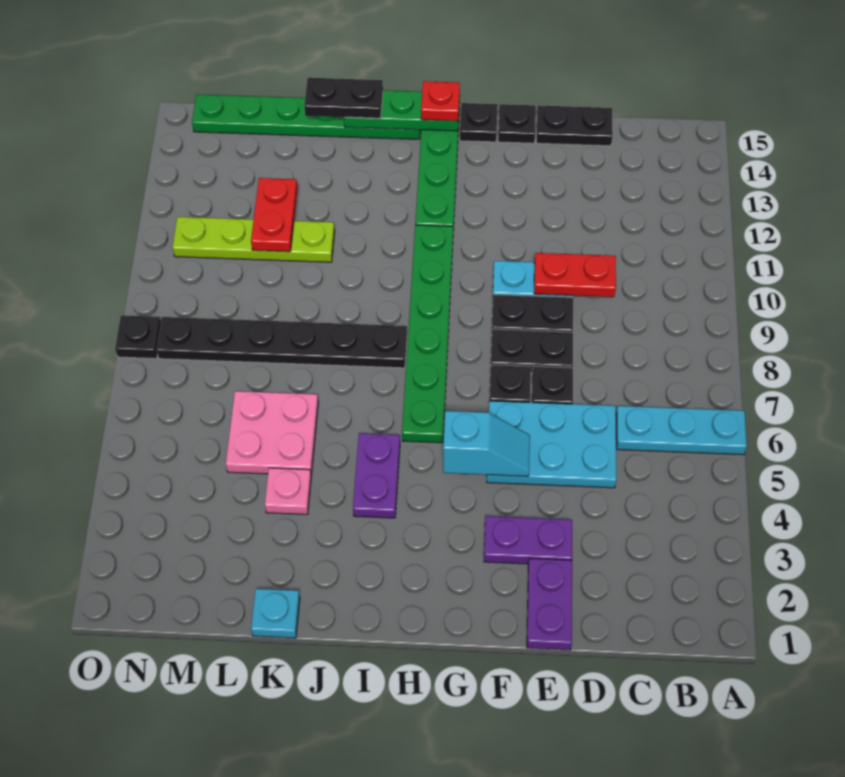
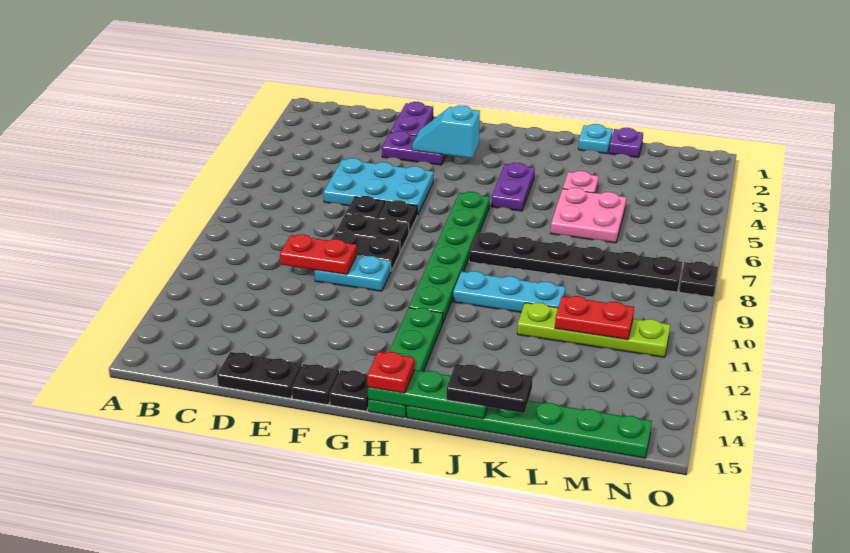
cyan plate A6:C6 level 1 -> cyan plate I10:K10 level 1
cyan slope F5:G5 level 2 top G -> cyan slope F3:G3 level 2 top G
none -> purple plate L1 level 1
red plate L11:L12 level 2 -> red plate L11:M11 level 2

